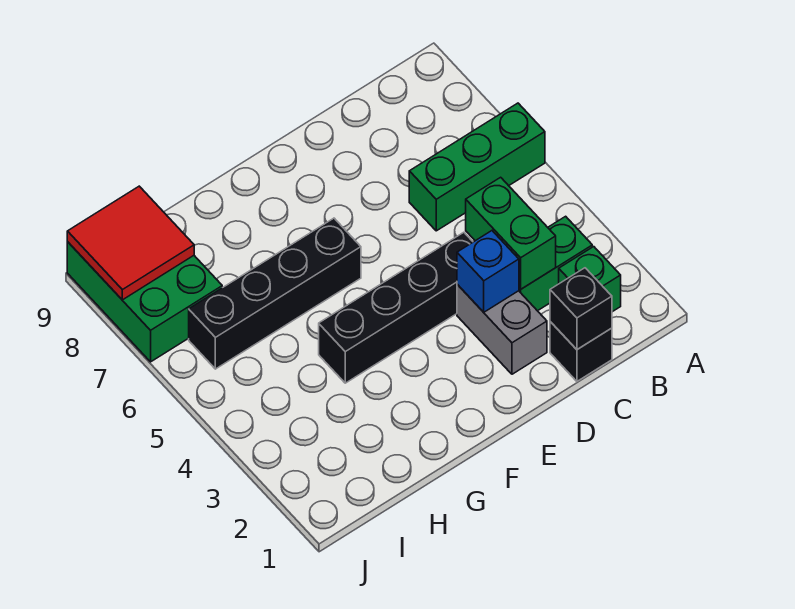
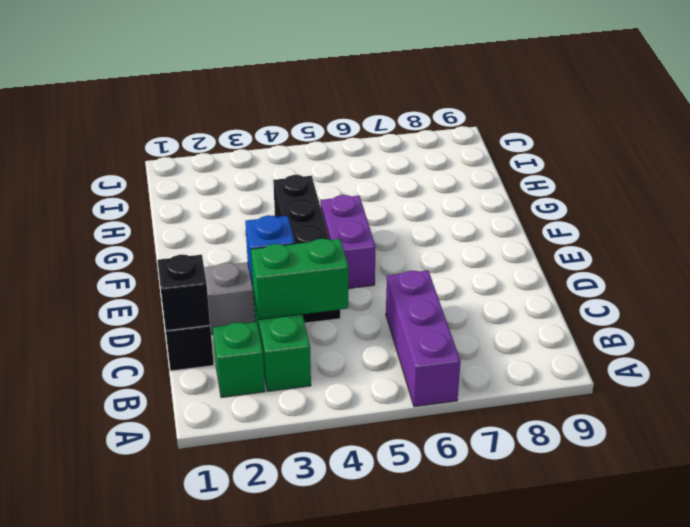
green brick A6:C6 level 1 -> purple brick A6:C6 level 1
none -> purple brick E5:F5 level 1
black brick F6:I6 level 1 -> none
green brick I7:J9 level 1 -> none
red tile I8:J9 level 2 -> none

